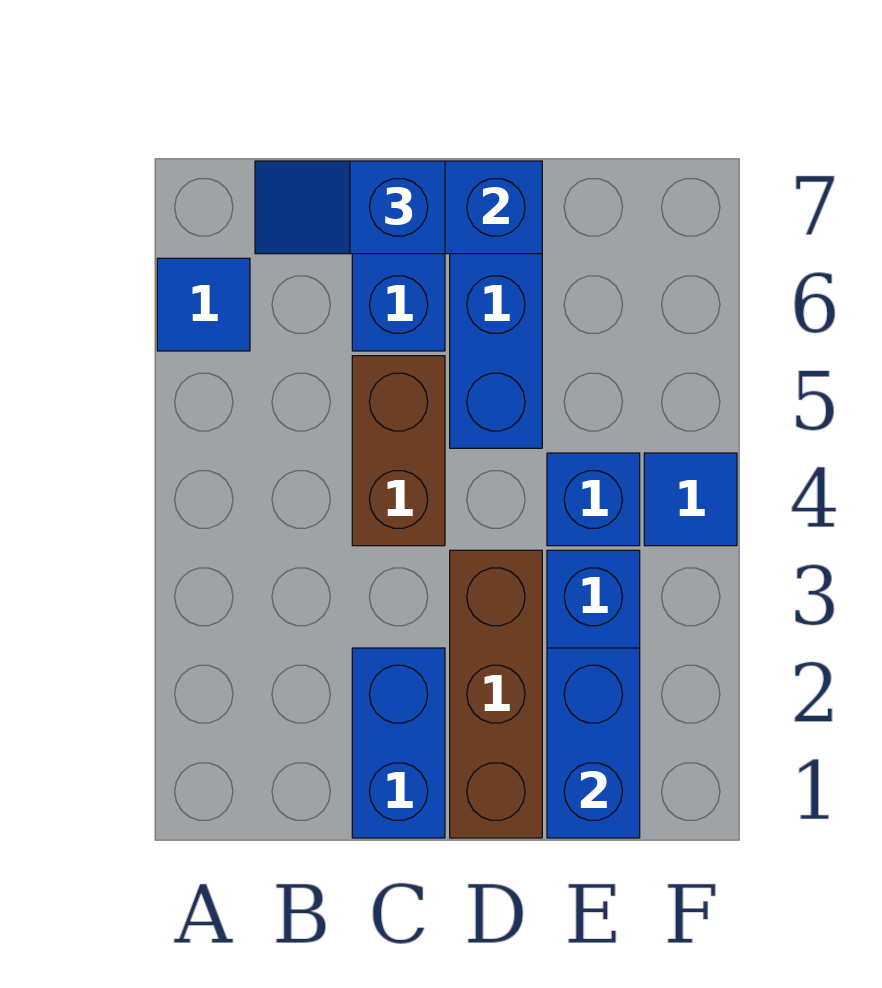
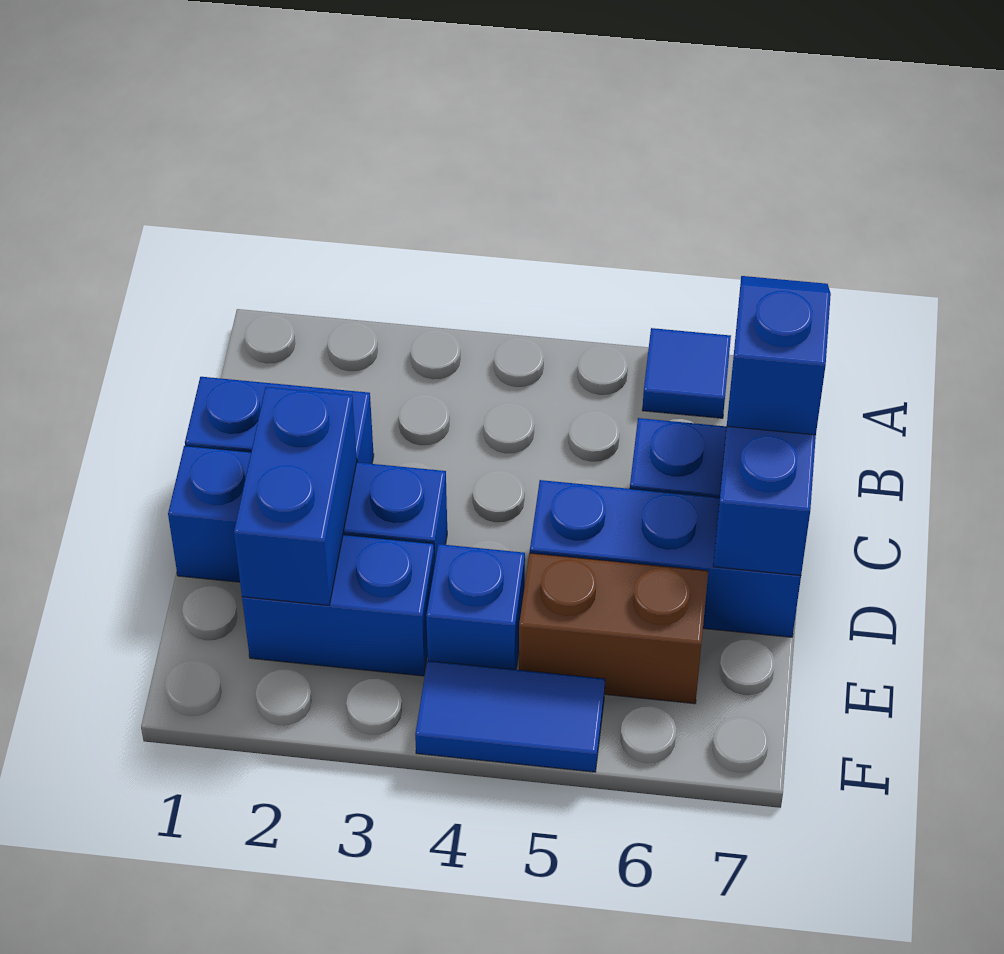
brown brick C4:C5 level 1 -> brown brick E5:E6 level 1
brown brick D1:D3 level 1 -> blue brick D1:D3 level 1
blue brick E1:E2 level 2 -> blue brick D2:E2 level 2
blue tile F4 level 1 -> blue tile F4:F5 level 1

